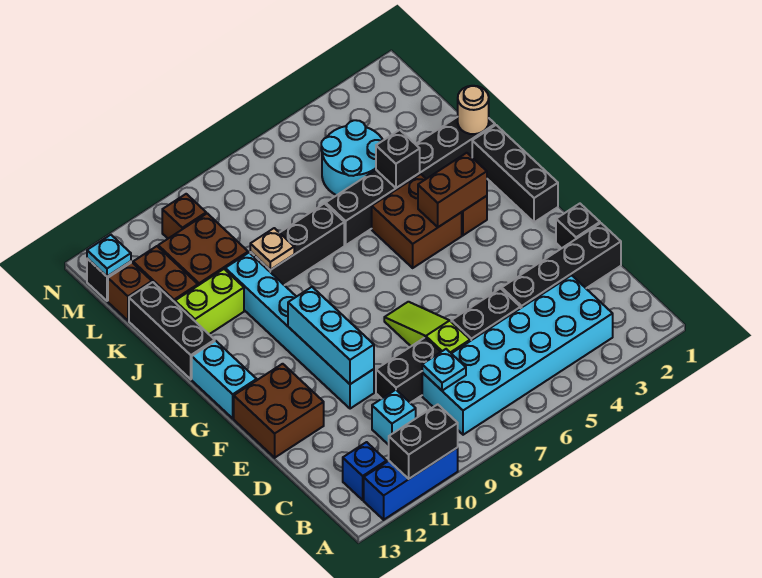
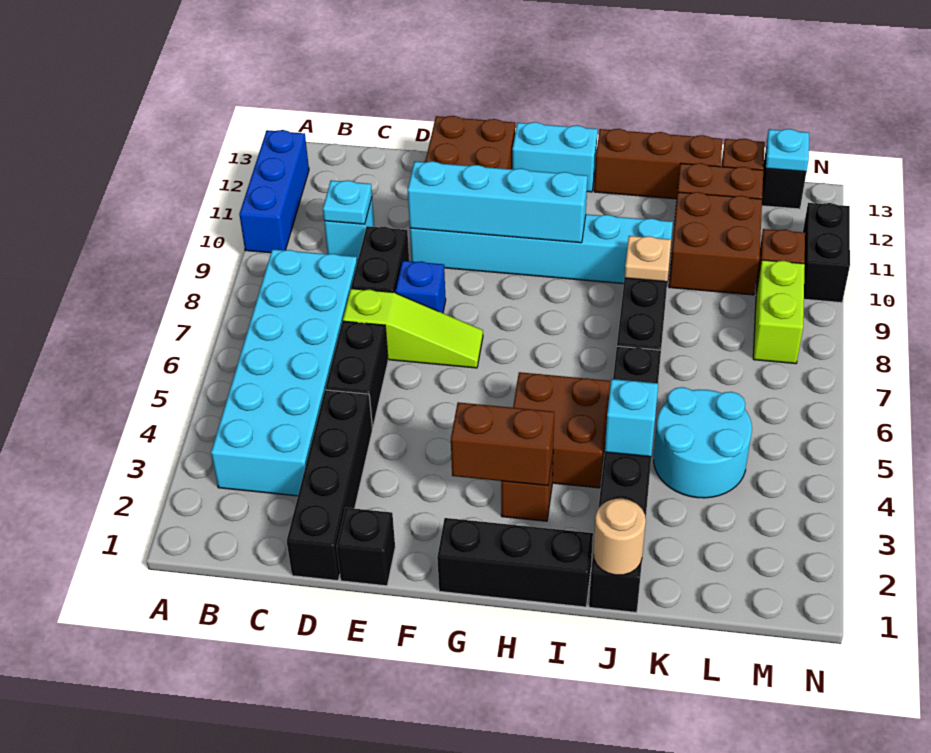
black brick A10:A11 level 2 -> black brick N10:N11 level 1
blue brick B12 level 1 -> blue brick E8 level 1
cyan plate C8 level 2 -> cyan plate C10 level 2
cyan brick E10:G10 level 2 -> cyan brick E10:H10 level 2
brown brick H3:H4 level 2 -> brown brick G3:H3 level 2
black brick I13:K13 level 1 -> brown brick I13:K13 level 1
black brick J4 level 2 -> cyan brick J4 level 2
lime brick J11:J12 level 1 -> lime brick M8:M9 level 1

